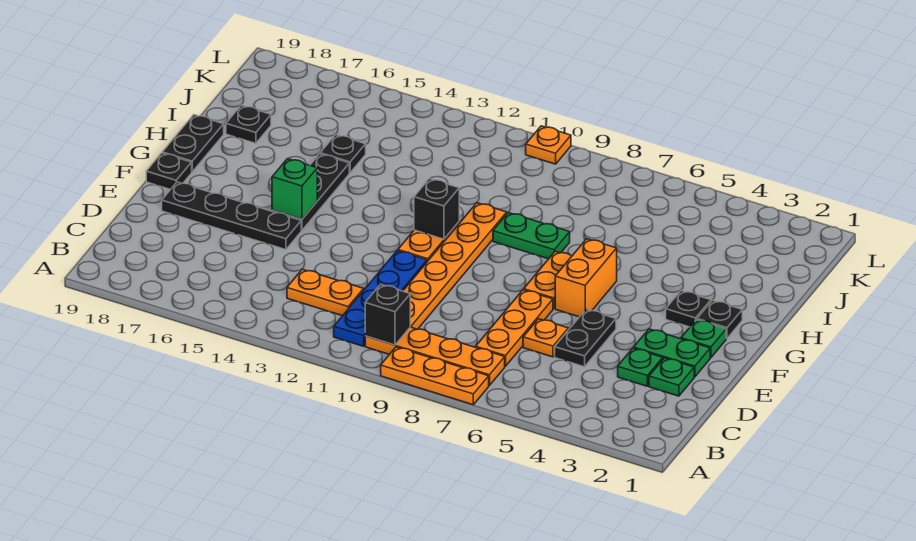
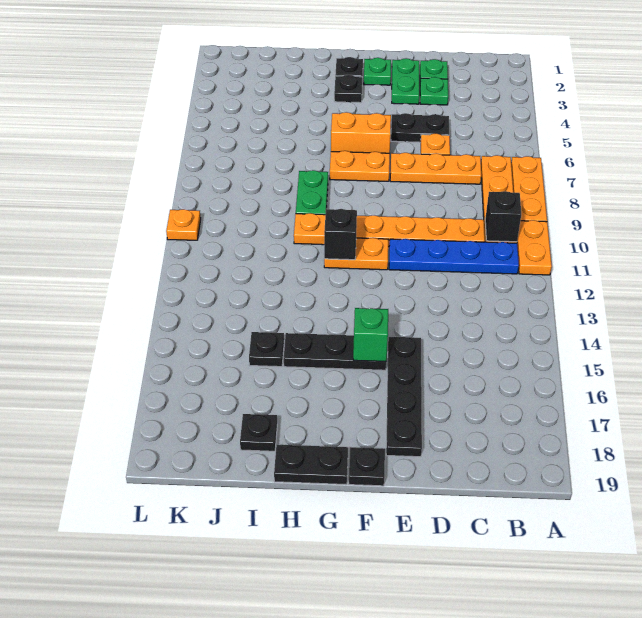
orange plate C12:C13 level 1 -> orange plate A10:A11 level 1

